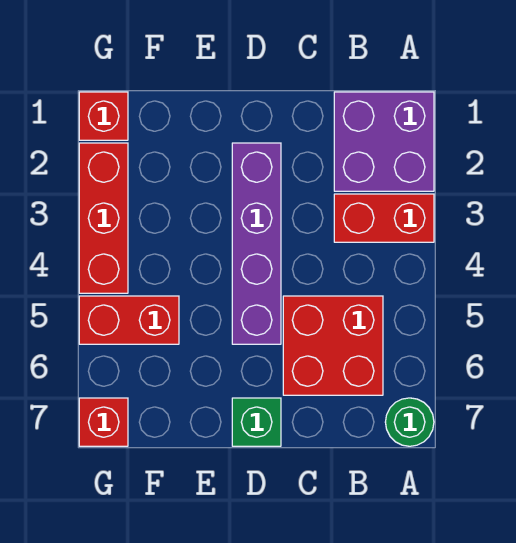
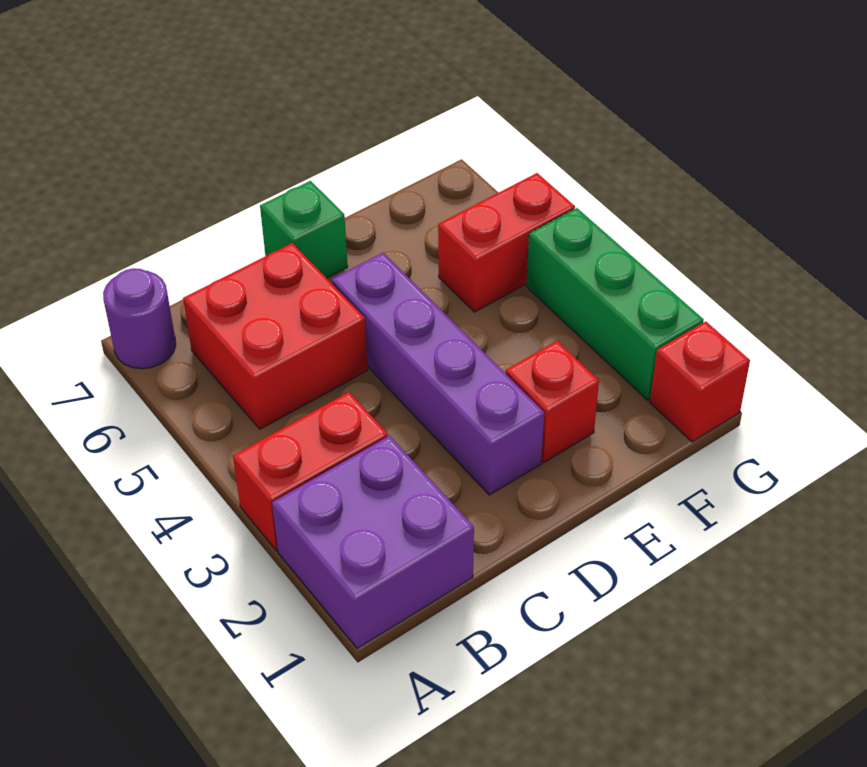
green round brick A7 level 1 -> purple round brick A7 level 1
red brick G2:G4 level 1 -> green brick G2:G4 level 1
red brick G7 level 1 -> red brick E2 level 1

